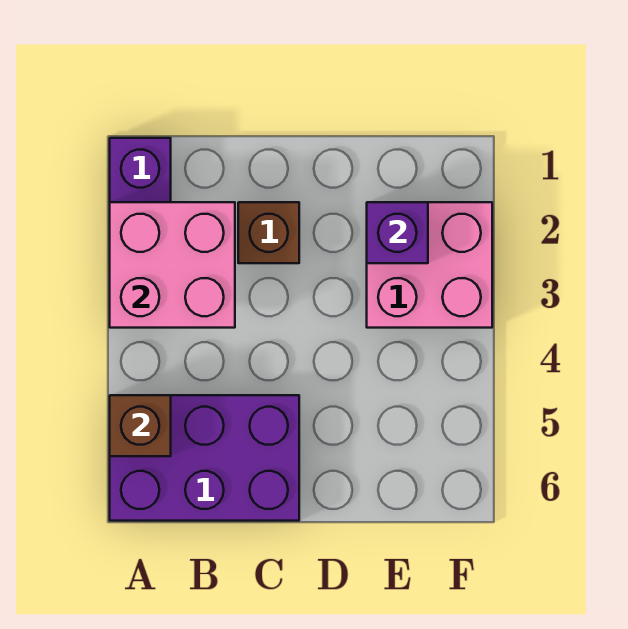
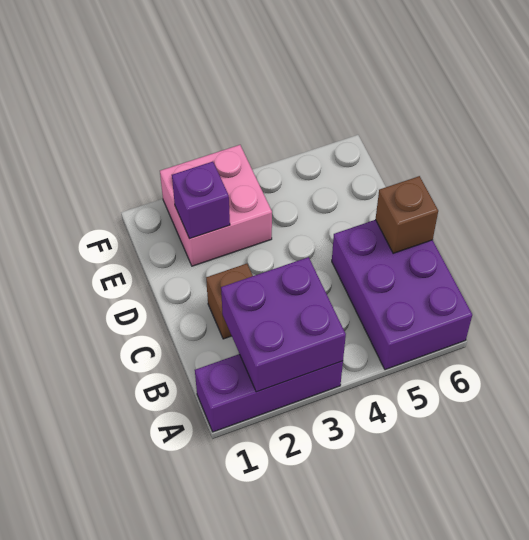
pink brick A2:B3 level 2 -> purple brick A2:B3 level 2
brown brick A5 level 2 -> brown brick C6 level 2

